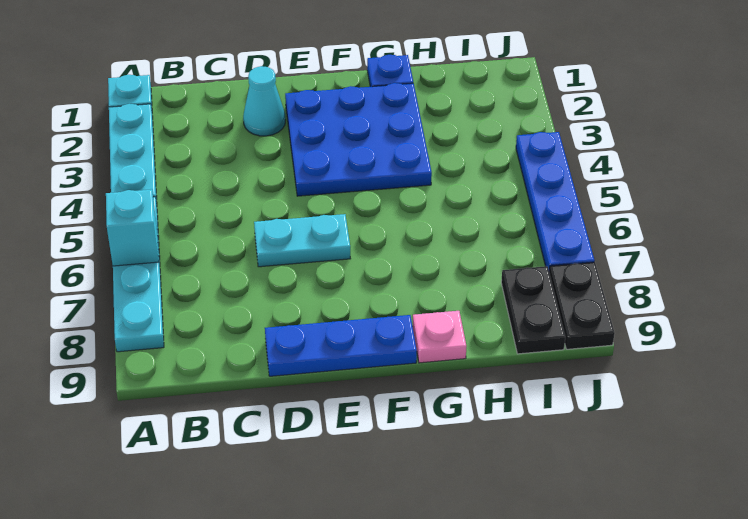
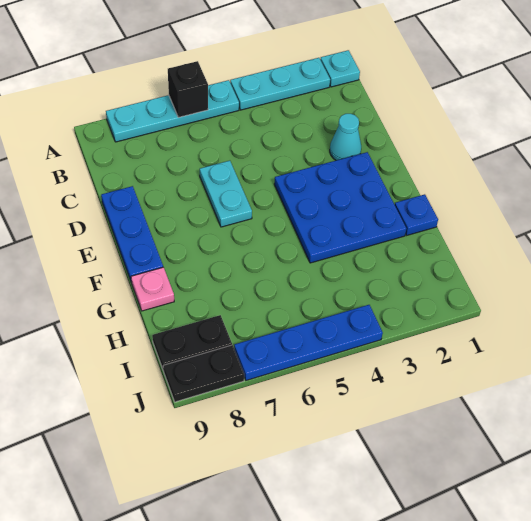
cyan brick A6 level 2 -> black brick A6 level 2

